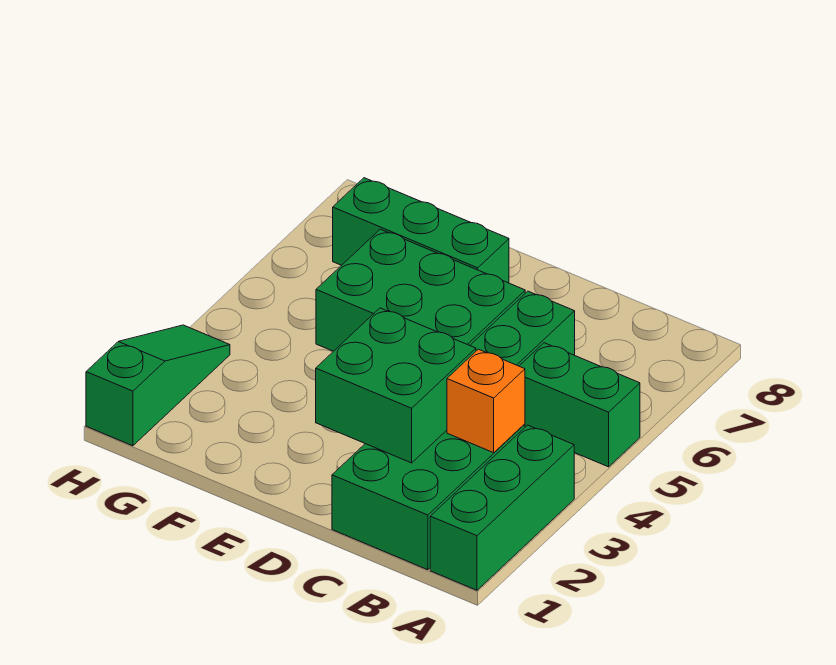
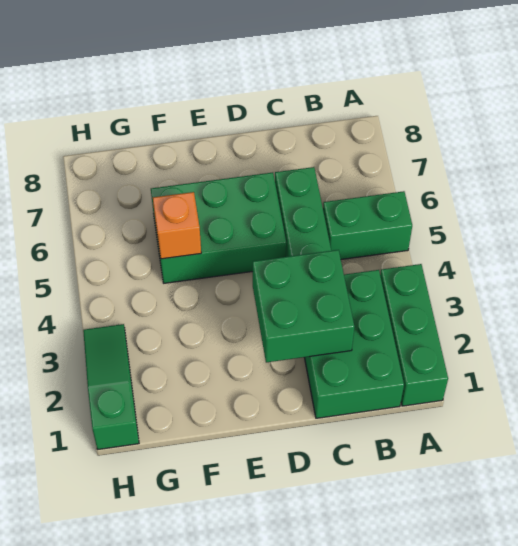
orange brick B3 level 2 -> orange brick F5 level 2
green brick E7:G7 level 1 -> none

